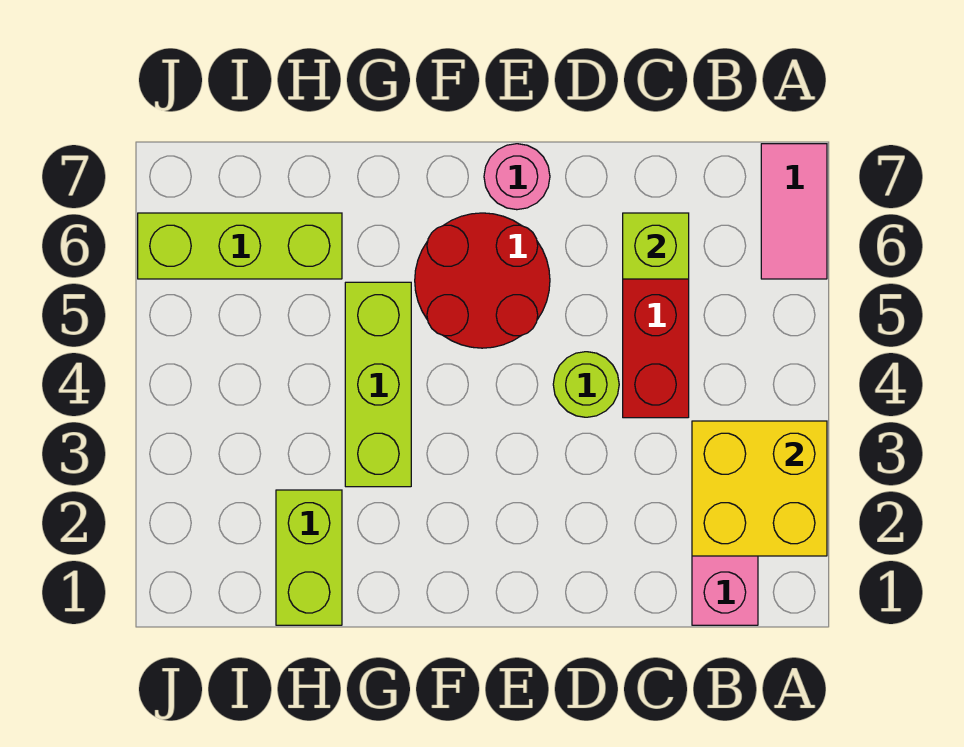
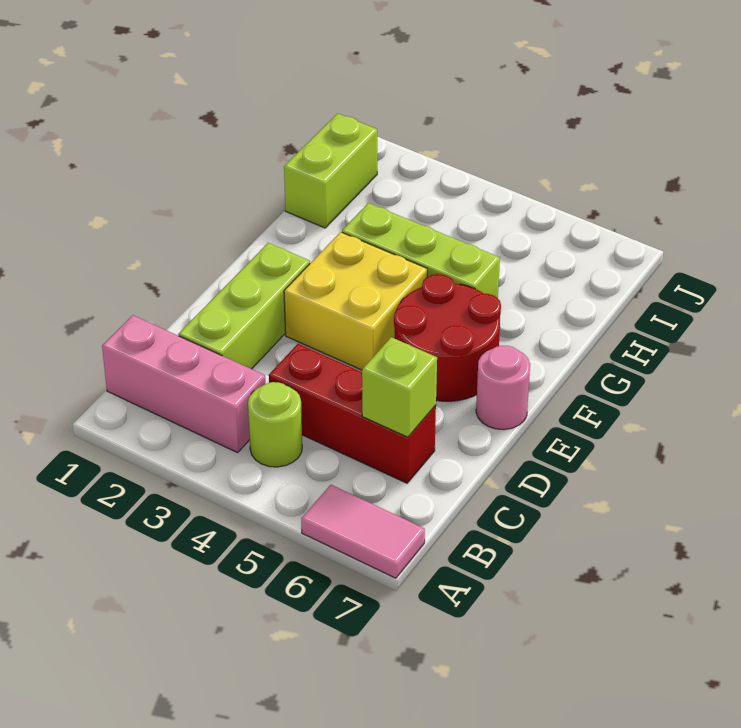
yellow brick A2:B3 level 2 -> yellow brick E3:F4 level 1
lime round brick D4 level 1 -> lime round brick B4 level 1
lime brick H1:H2 level 1 -> lime brick H1:I1 level 1
lime brick H6:J6 level 1 -> lime brick C2:E2 level 1

